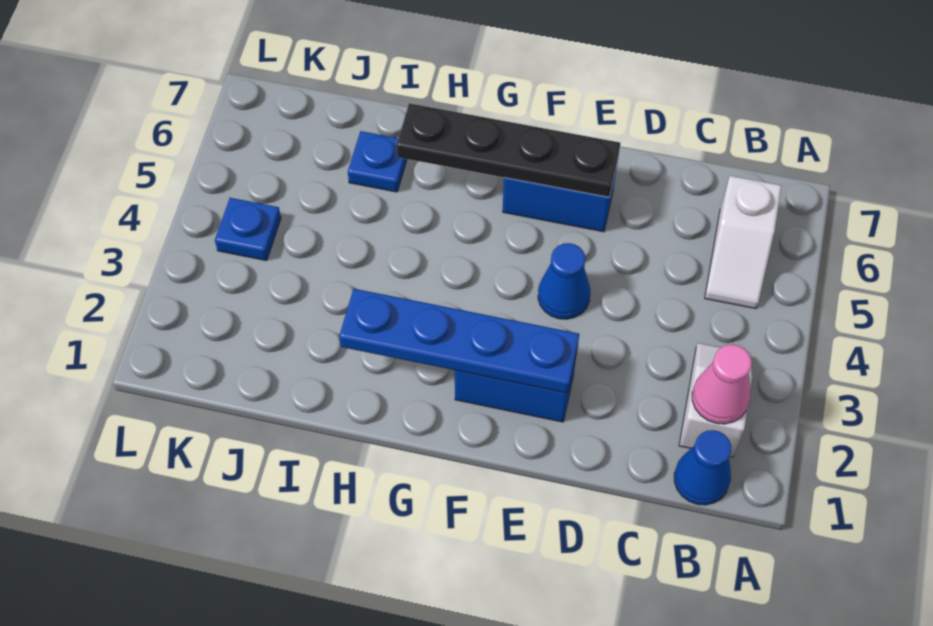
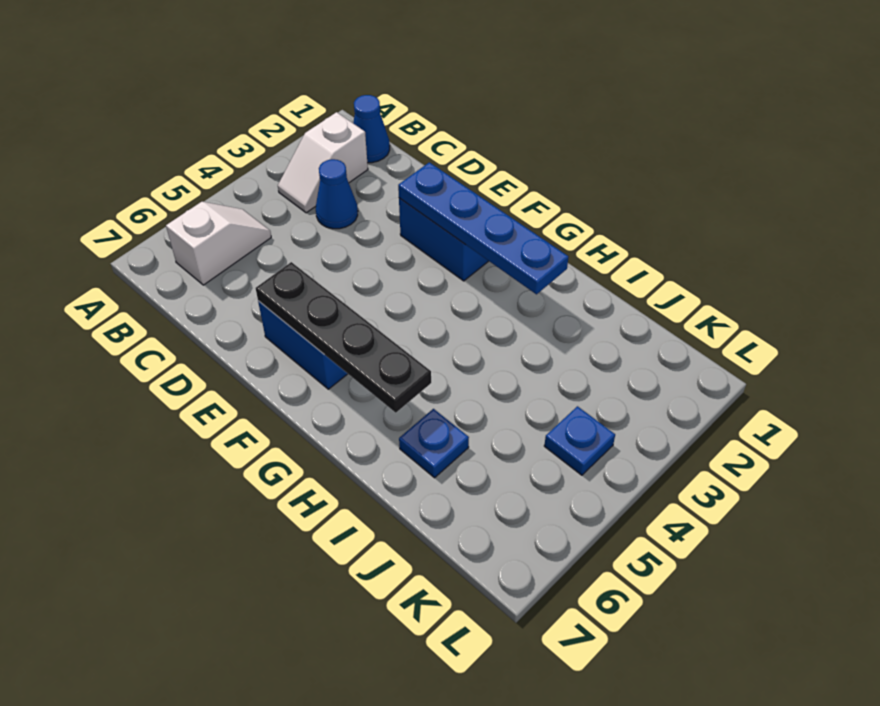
pink cone B2 level 2 -> none
blue cone E4 level 1 -> blue cone C3 level 1

